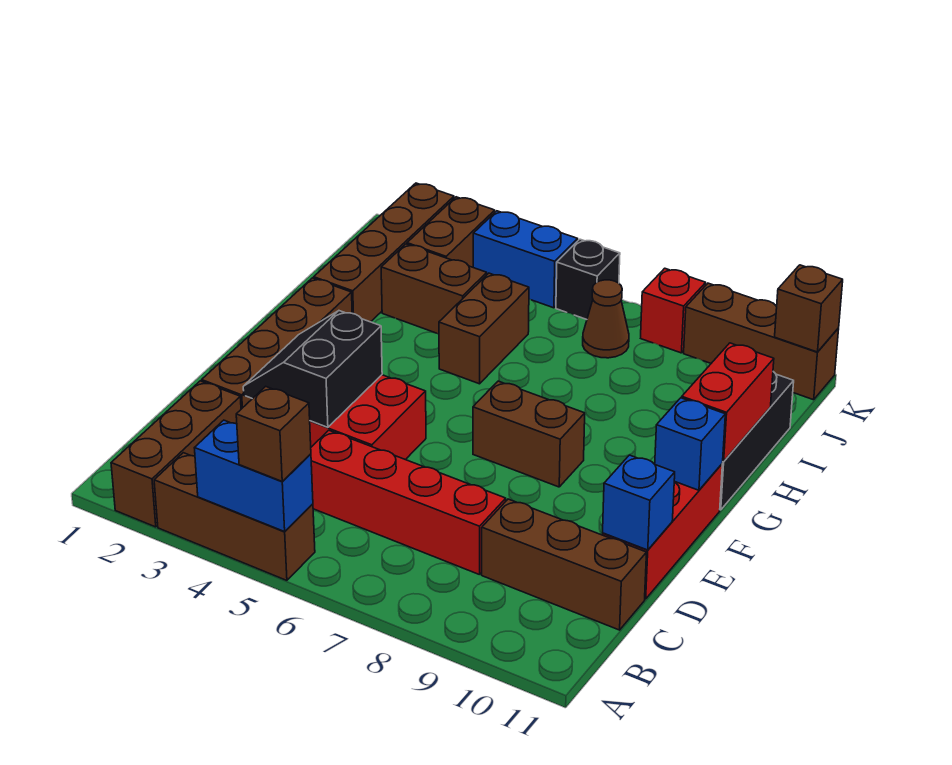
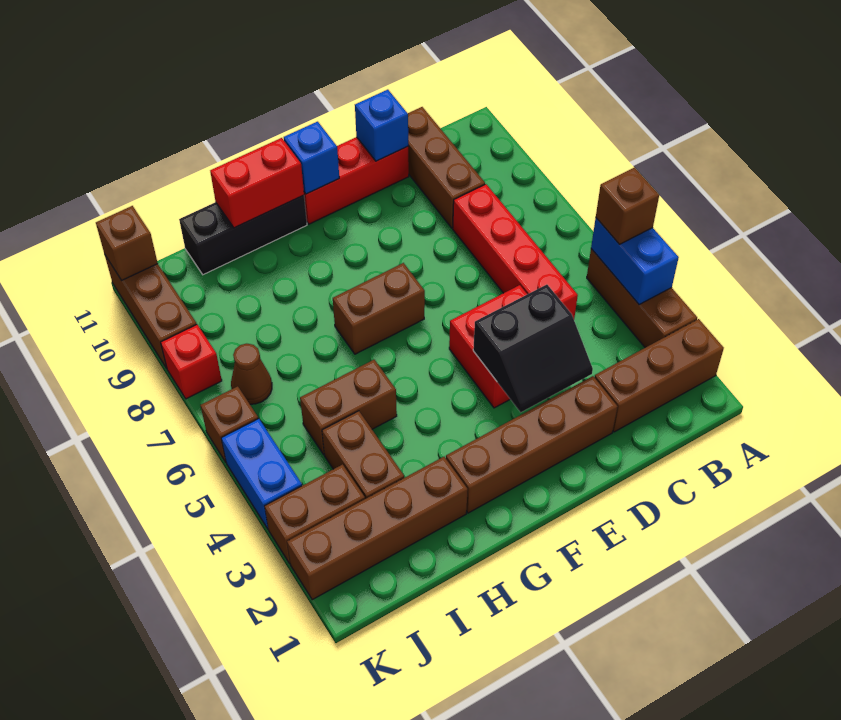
brown brick F7:F8 level 1 -> brown brick F7:G7 level 1
black brick K6 level 1 -> brown brick K6 level 1

